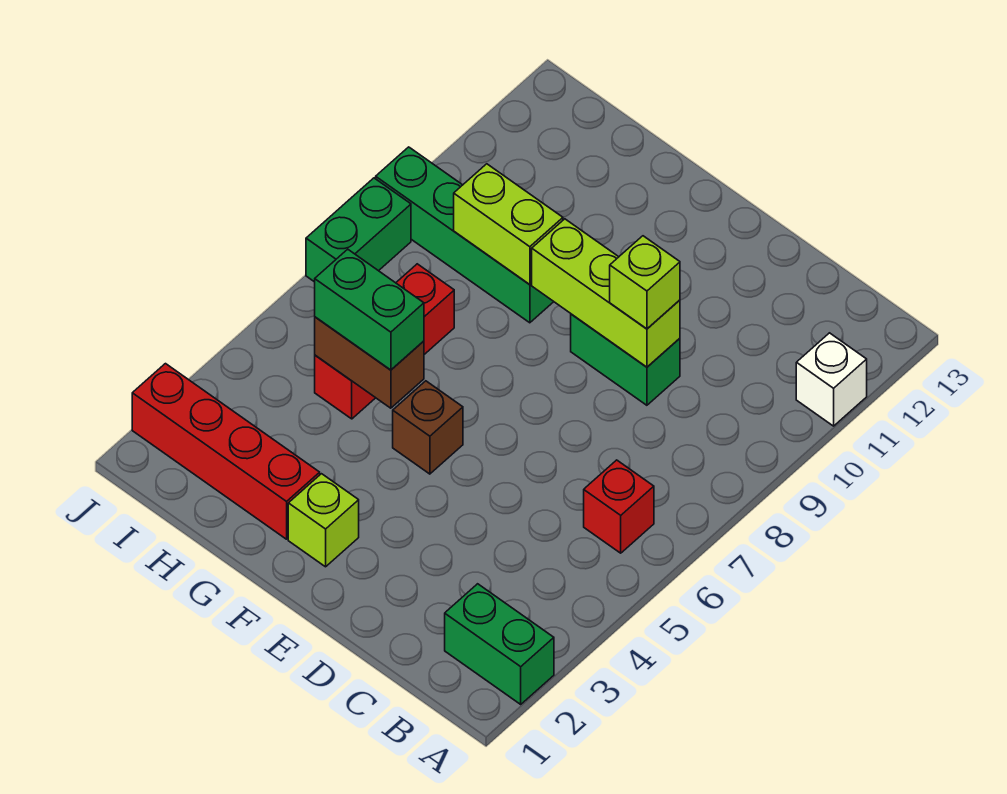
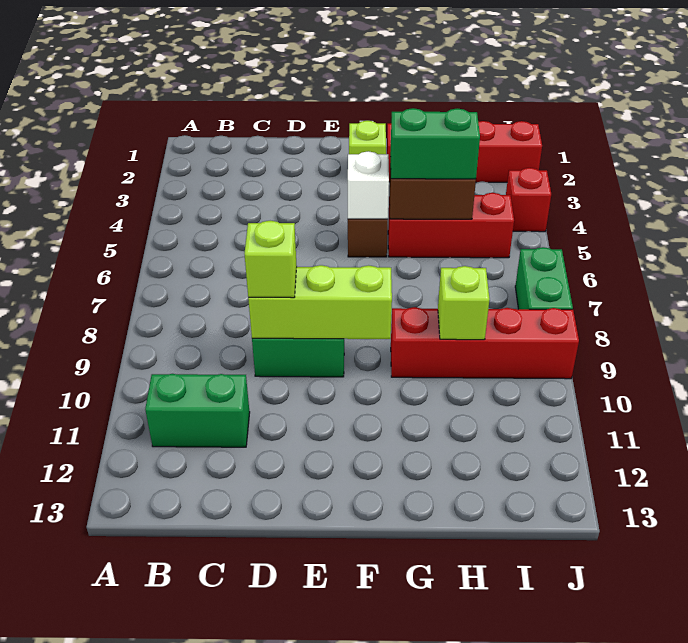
green brick A2:B2 level 1 -> green brick B11:C11 level 1
white brick A11 level 1 -> white brick F5 level 2
red brick B6 level 1 -> red brick J4 level 1
green brick G9:J9 level 1 -> red brick G9:J9 level 1
lime brick G9:H9 level 2 -> lime brick H9 level 2
red brick H5:H7 level 1 -> red brick G5:I5 level 1

